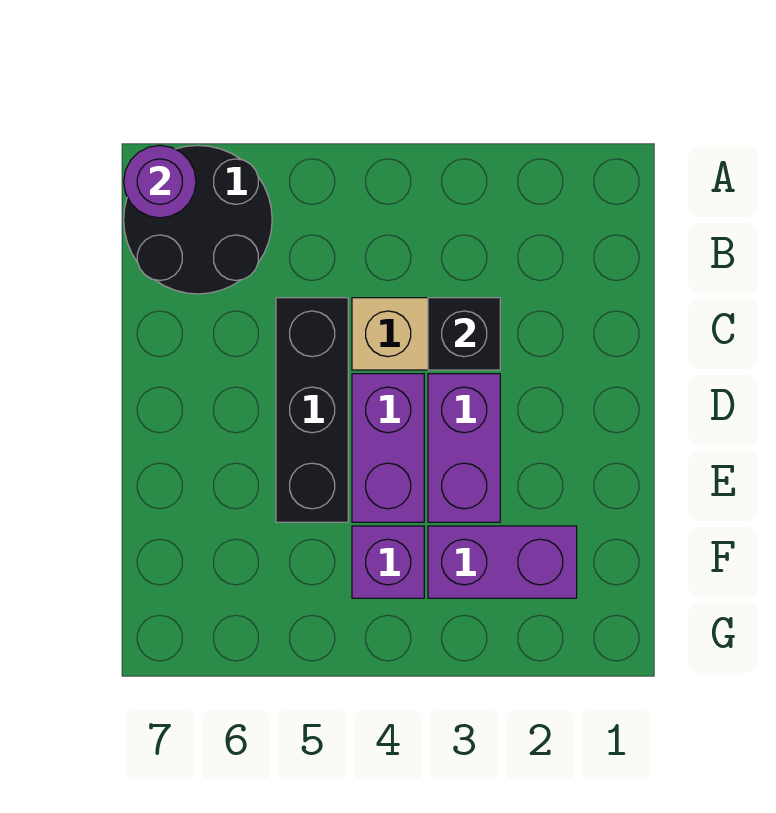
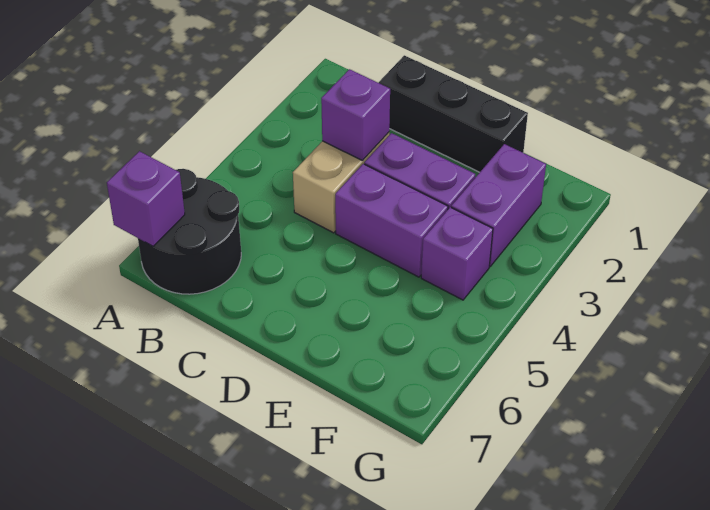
purple round brick A7 level 2 -> purple brick A7 level 2
black brick C3 level 2 -> purple brick C3 level 2
black brick C5:E5 level 1 -> black brick C1:E1 level 1

